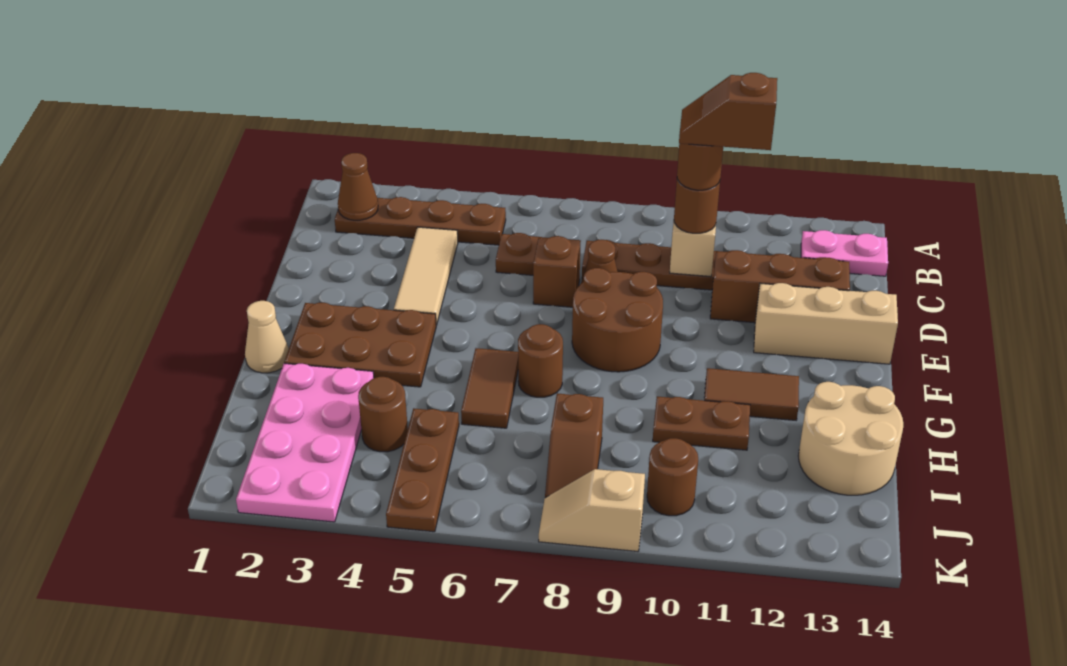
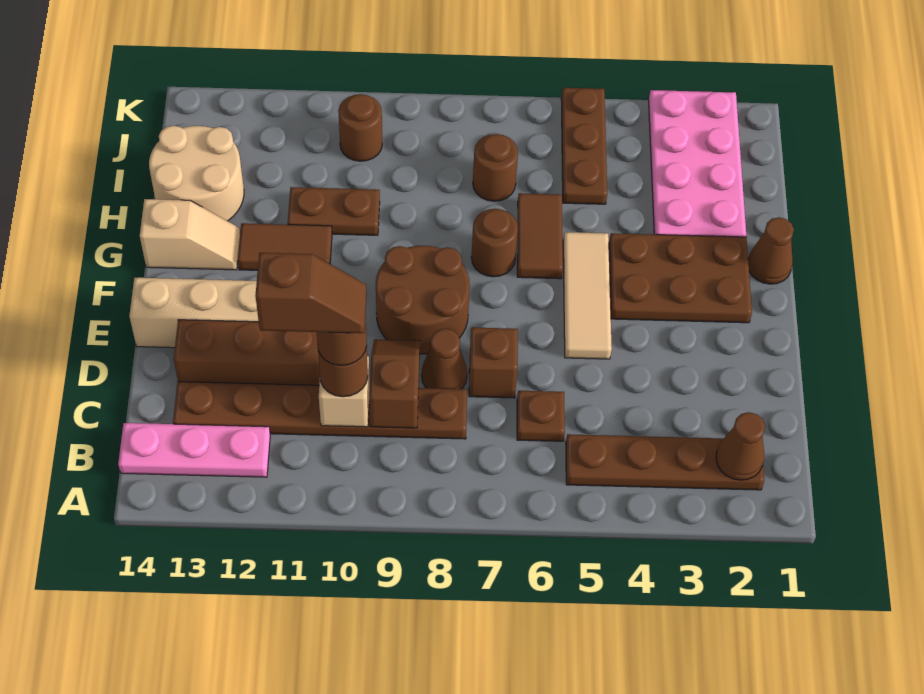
pink plate B13:B14 level 1 -> pink plate B12:B14 level 1
tan tile C4:E4 level 1 -> tan tile E5:G5 level 1
tan cone G1 level 1 -> brown cone G1 level 1
brown round brick I4 level 1 -> brown round brick I7 level 1
brown slope I8:J8 level 1 top I -> brown slope C9:D9 level 2 top C
tan slope K8:K9 level 1 top 9 -> tan slope G13:G14 level 1 top 14

